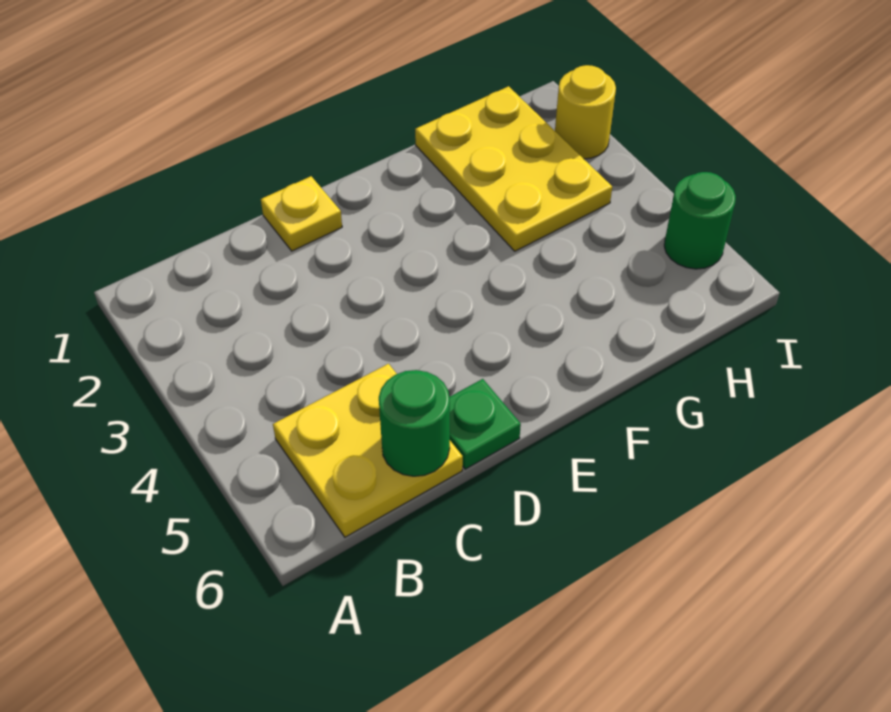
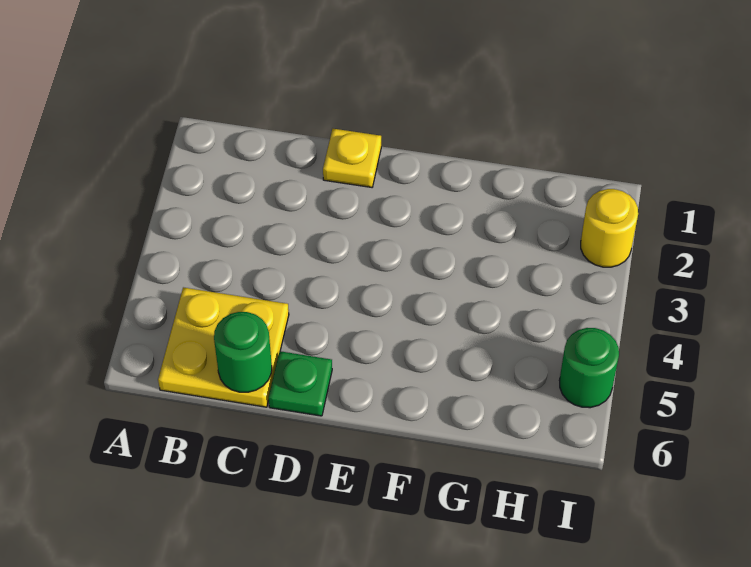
yellow plate G1:H3 level 1 -> none

